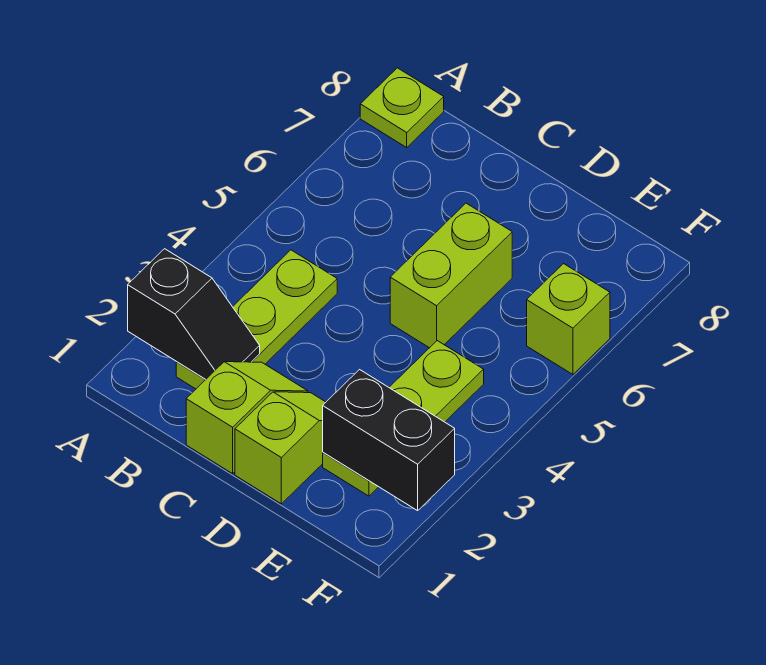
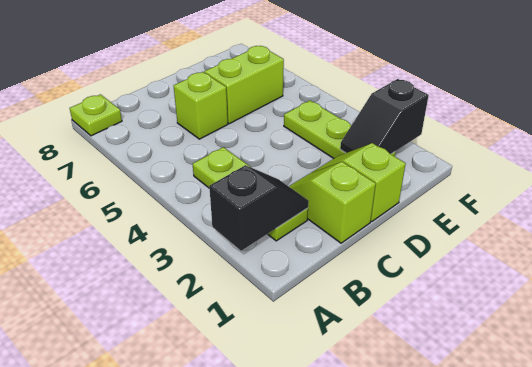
lime brick D5:D6 level 1 -> lime brick D6:E6 level 1
black brick E2:F2 level 2 -> black slope E2:F2 level 2 top F
lime brick F6 level 1 -> lime brick C6 level 1

